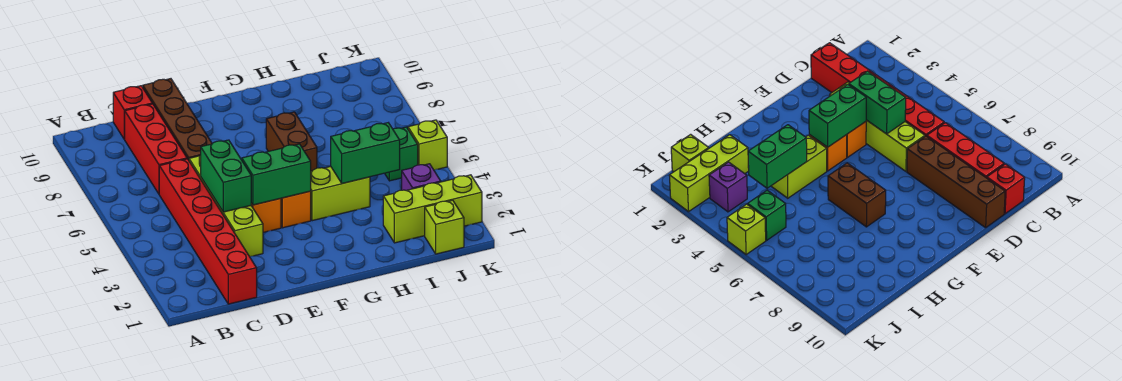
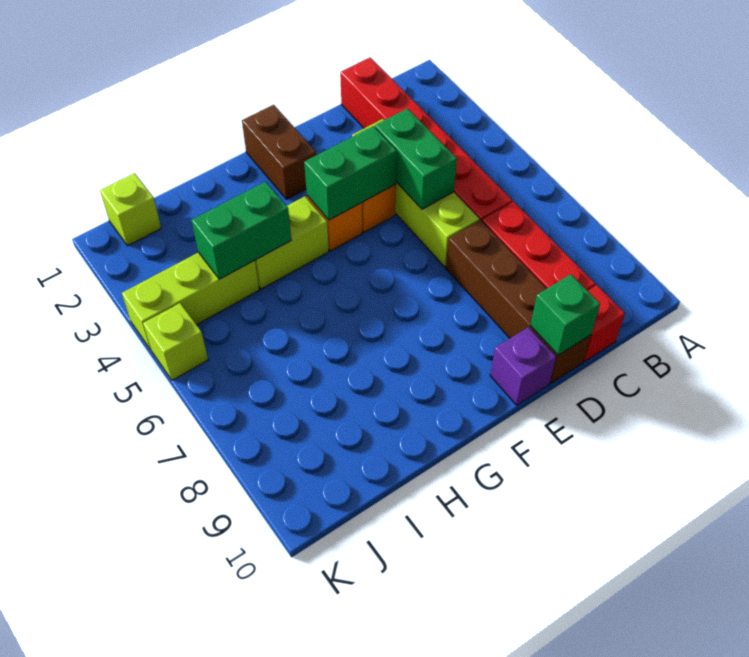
brown brick G6:G7 level 1 -> brown brick F1:F2 level 1
lime brick I2:K2 level 1 -> lime brick I4:K4 level 1
purple brick J3 level 1 -> purple brick E10 level 1
green brick J5 level 1 -> green brick D10 level 2

